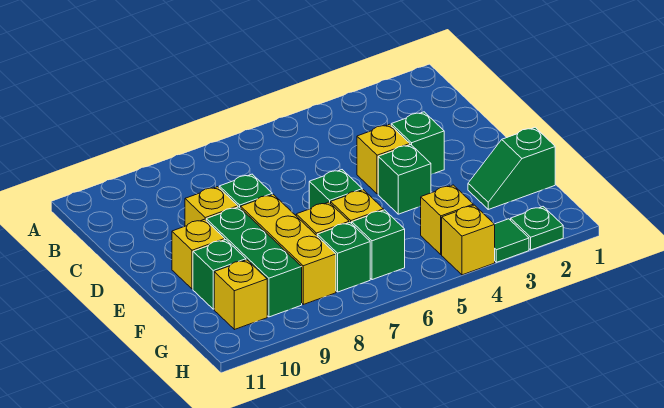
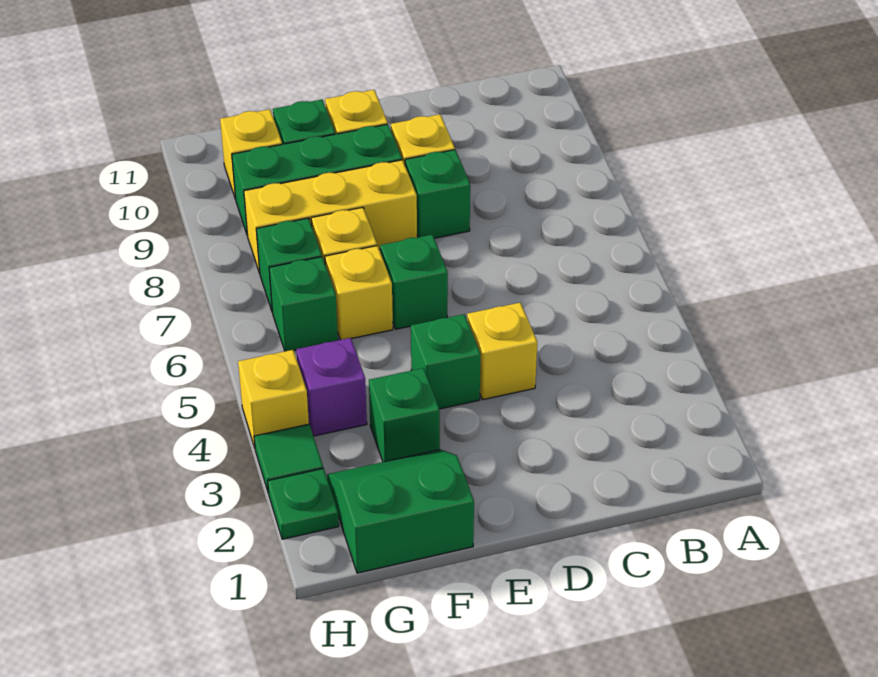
green brick D3 level 1 -> green brick F3 level 1
green slope F1:F2 level 1 top 1 -> green slope F1:G2 level 1 top 1
yellow brick G4 level 1 -> purple brick G4 level 1

